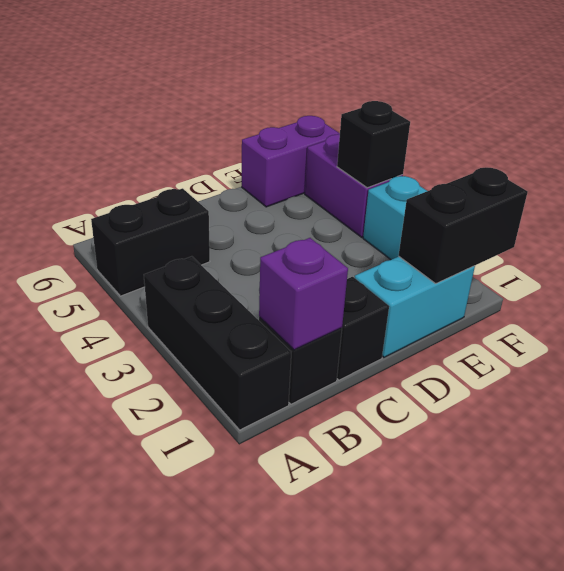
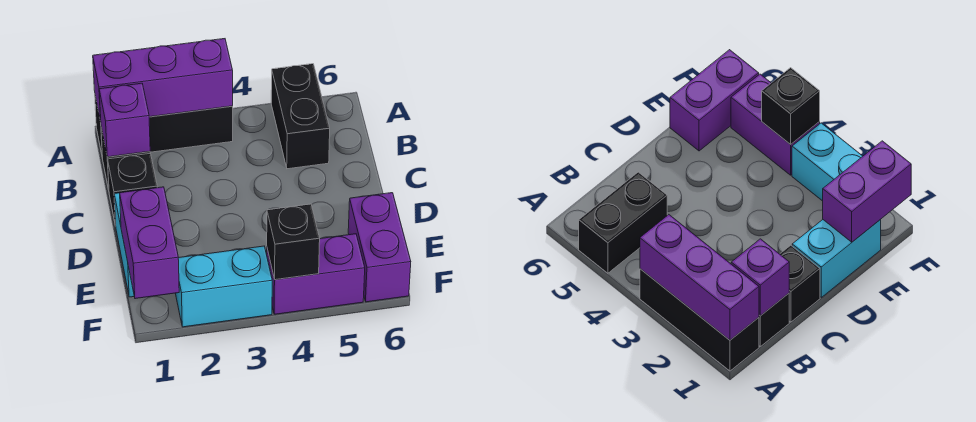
none -> purple brick A1:A3 level 2
black brick E1:F1 level 2 -> purple brick E1:F1 level 2

